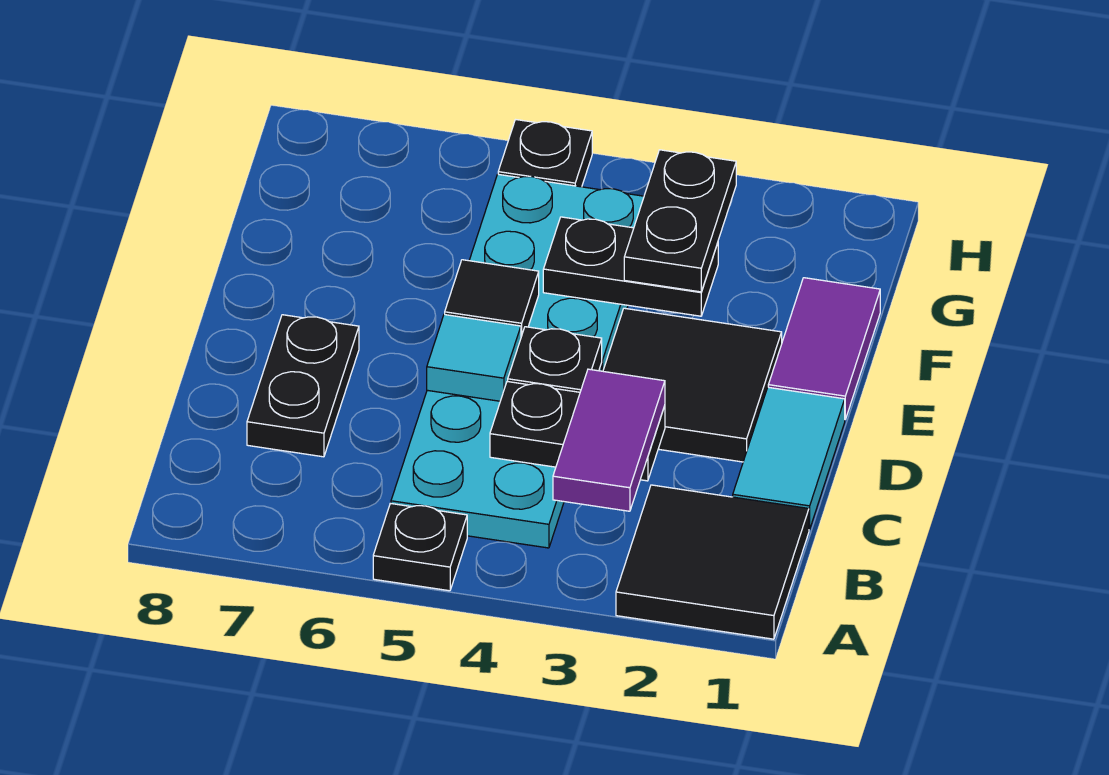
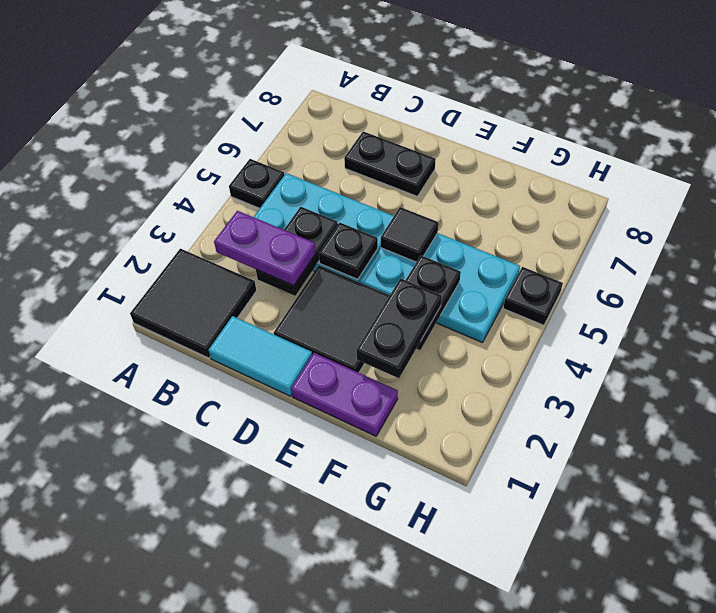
purple tile B3:C3 level 3 -> purple plate B3:C3 level 3
cyan tile D5 level 2 -> none
purple tile E1:F1 level 1 -> purple plate E1:F1 level 1
black plate F3:G3 level 3 -> black plate F2:F3 level 3

